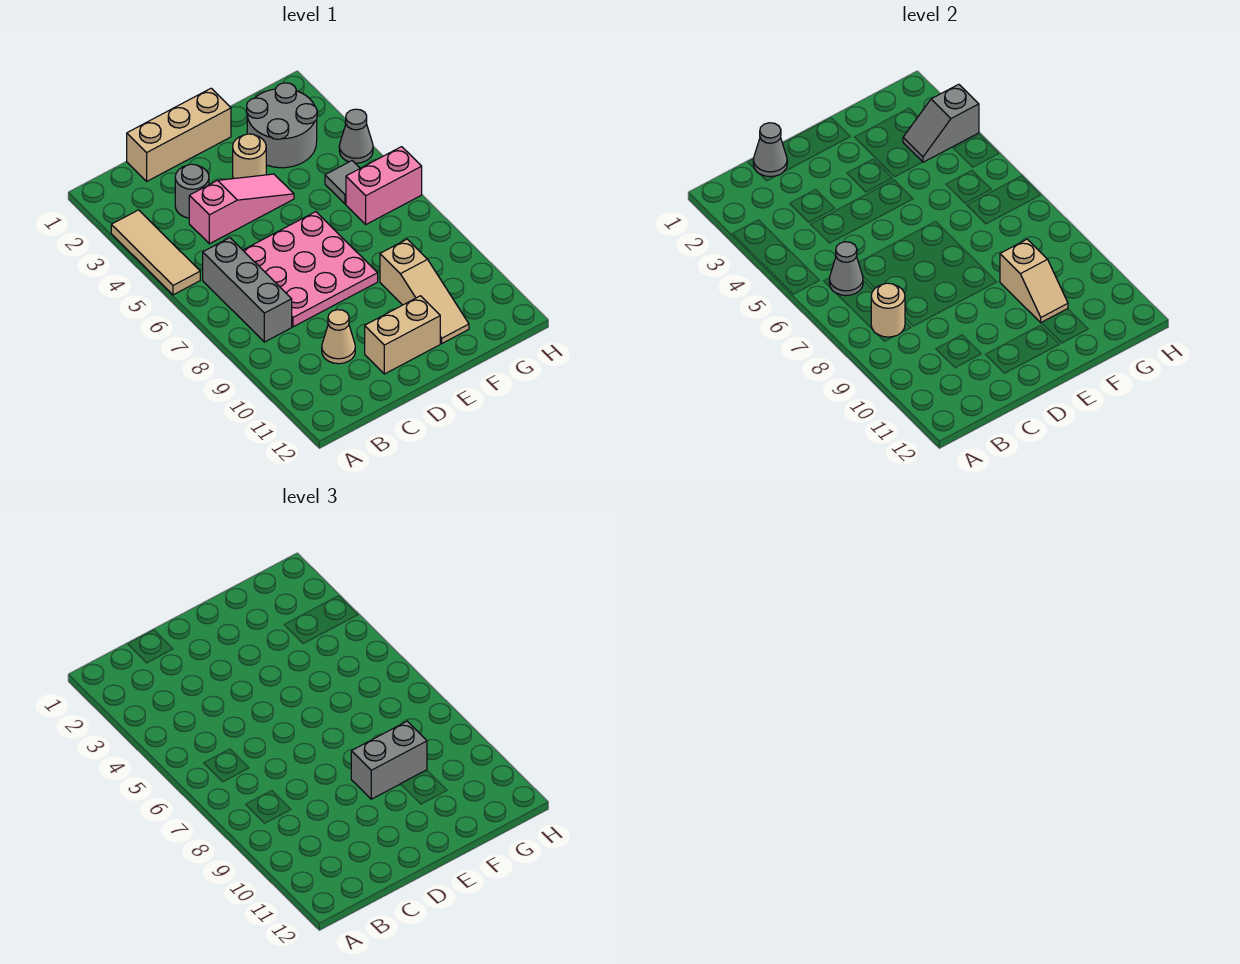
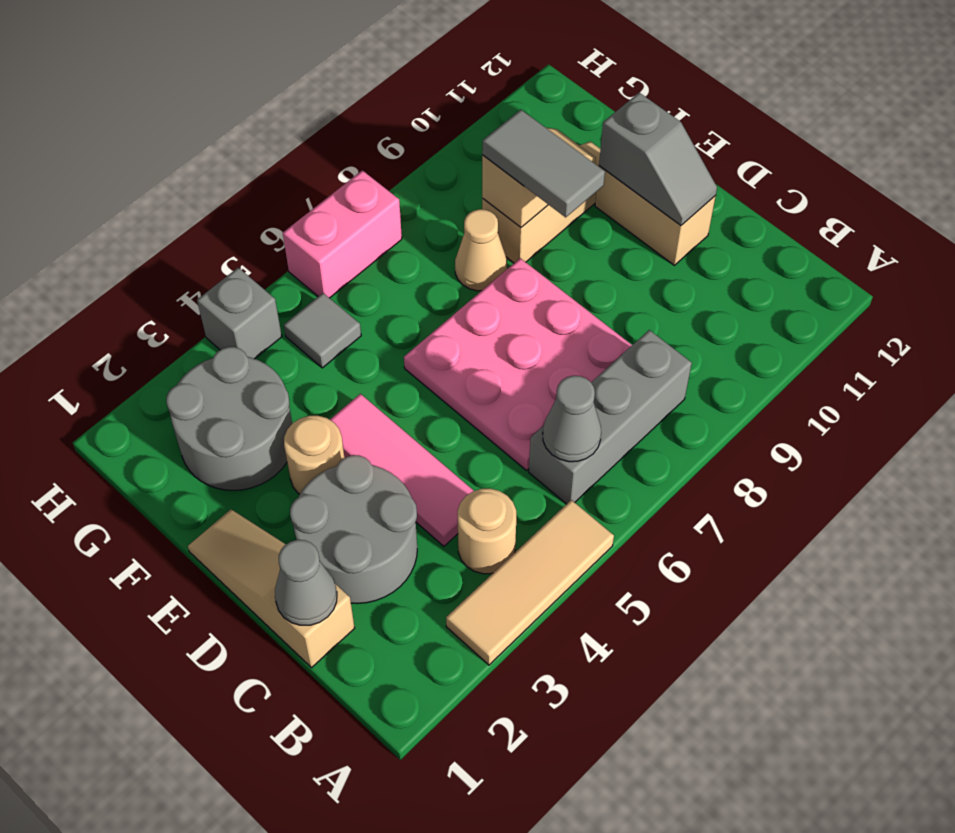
tan round brick B8 level 2 -> tan round brick B4 level 1
tan brick C1:E1 level 1 -> tan slope C1:E1 level 1 top C
grey round brick C3 level 1 -> grey round brick C2:D3 level 1
pink slope C4:E4 level 1 top C -> pink tile C4:E4 level 1
tan cone C10 level 1 -> tan cone F8 level 1
grey brick E9:F9 level 3 -> grey tile E9:F9 level 3
grey slope G3:H3 level 2 top H -> grey slope D11:E11 level 2 top E
pink brick G6:H6 level 1 -> pink brick H6:H7 level 1
grey cone H4 level 1 -> grey brick H4 level 1

